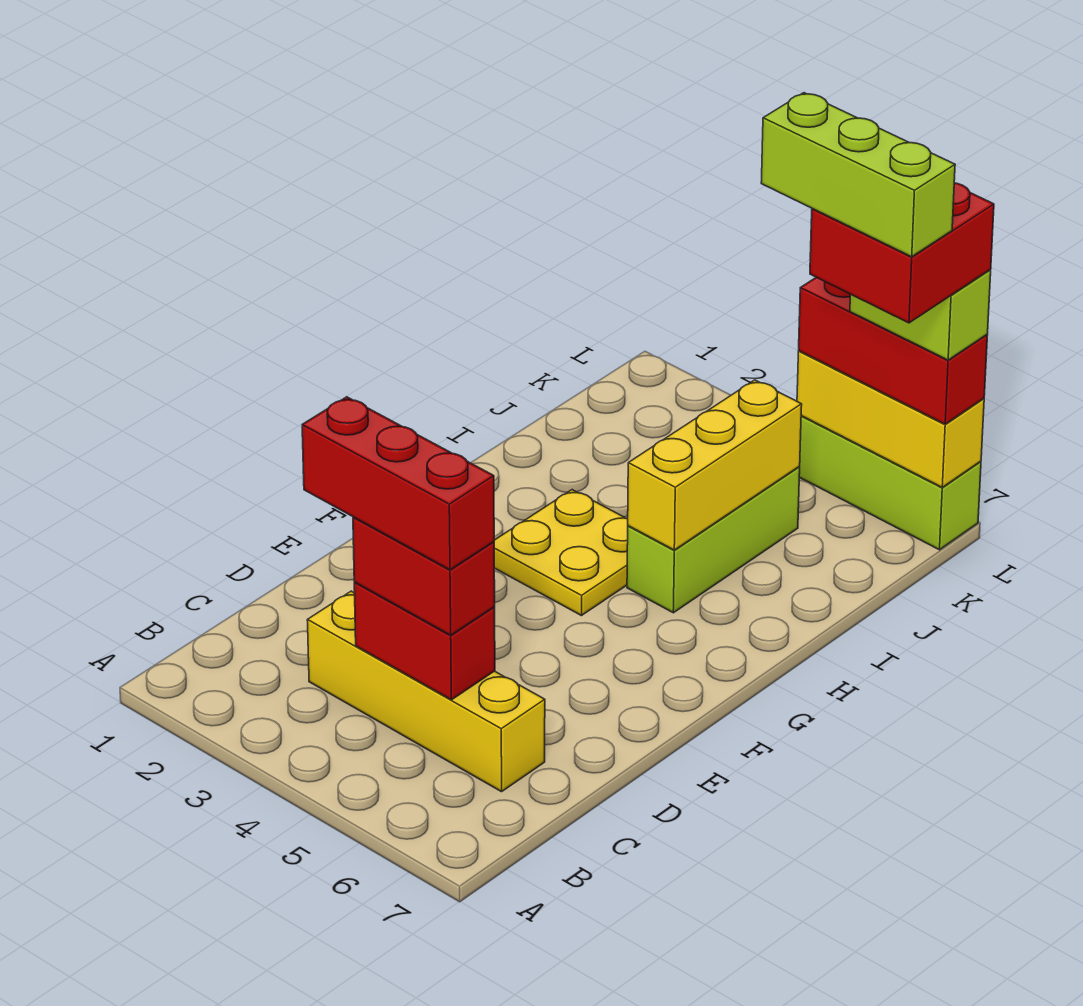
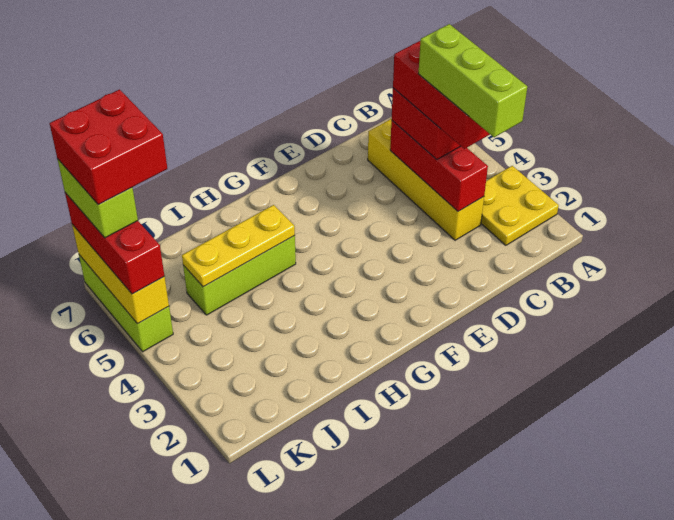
red brick C4:C5 level 2 -> red brick C3:C5 level 2
yellow plate G3:H4 level 1 -> yellow plate A2:B3 level 1
yellow brick H5:J5 level 2 -> yellow plate H5:J5 level 2
lime brick K5:K7 level 6 -> lime brick C2:C4 level 5

